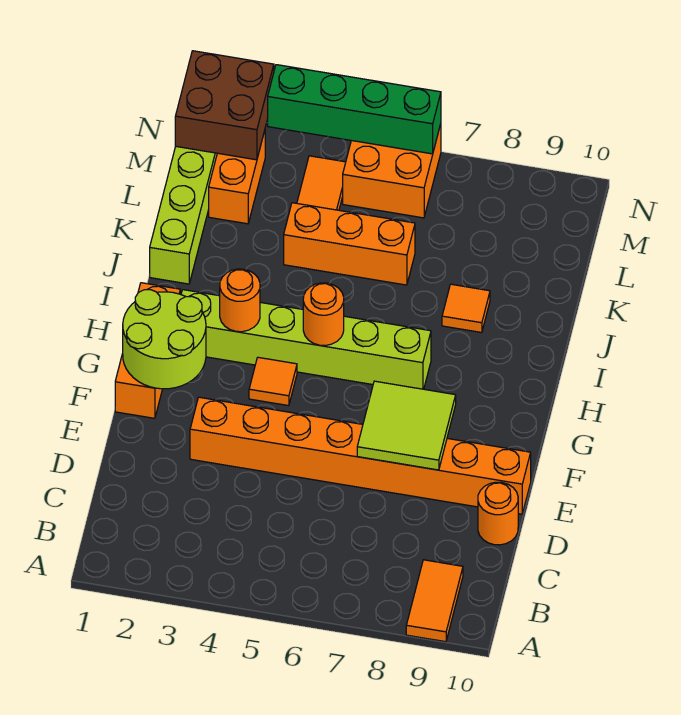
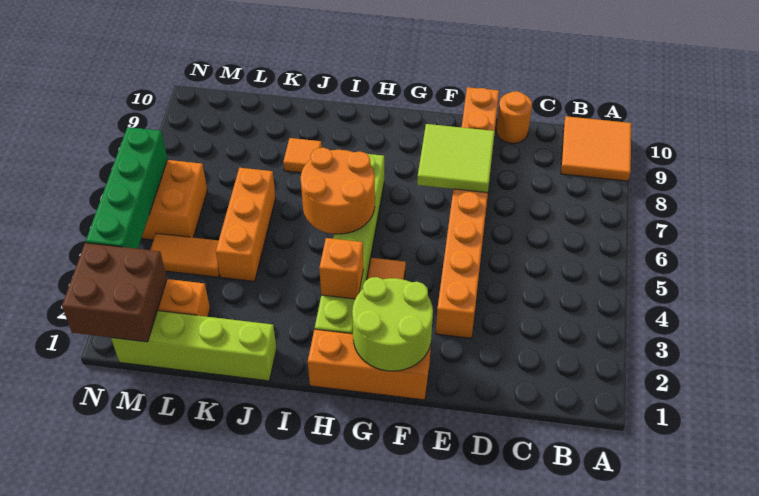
orange tile A9:B9 level 1 -> orange tile A9:B10 level 1
orange round brick H3 level 2 -> orange brick H3 level 2
orange round brick H5 level 2 -> orange round brick H5:I6 level 2

